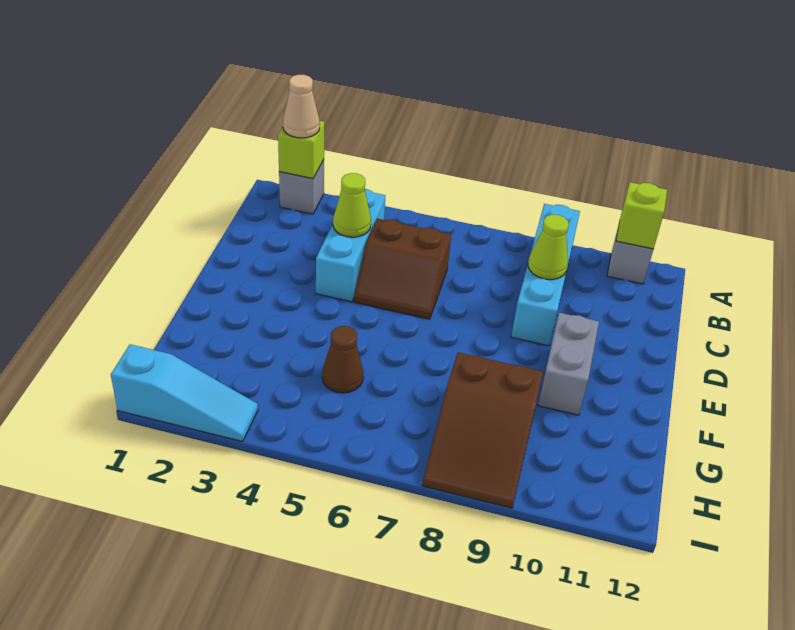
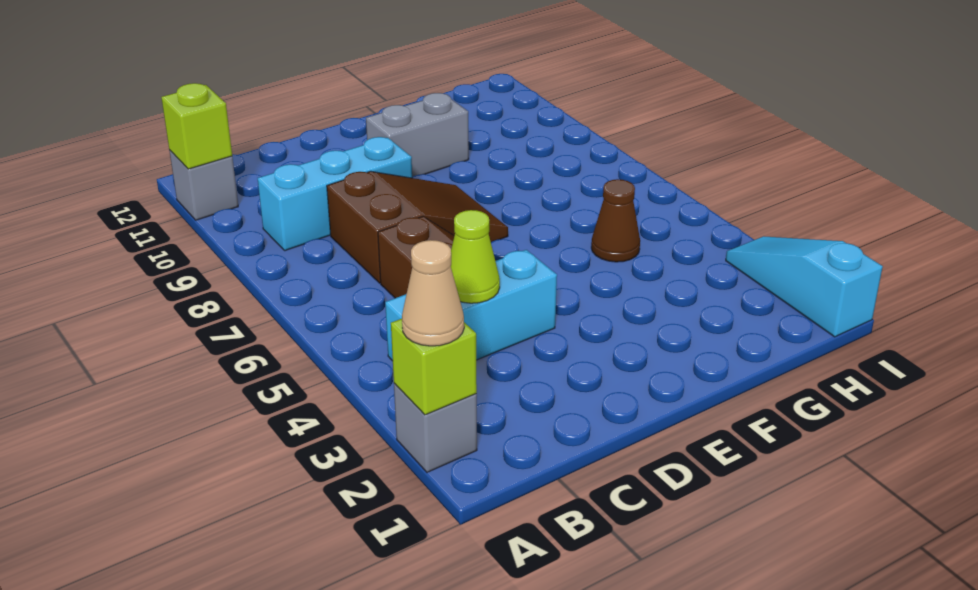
cyan brick A9:D9 level 1 -> cyan brick B9:D9 level 1
lime cone C9 level 2 -> none
brown slope G8:I9 level 1 top G -> brown slope C7:E8 level 1 top C

